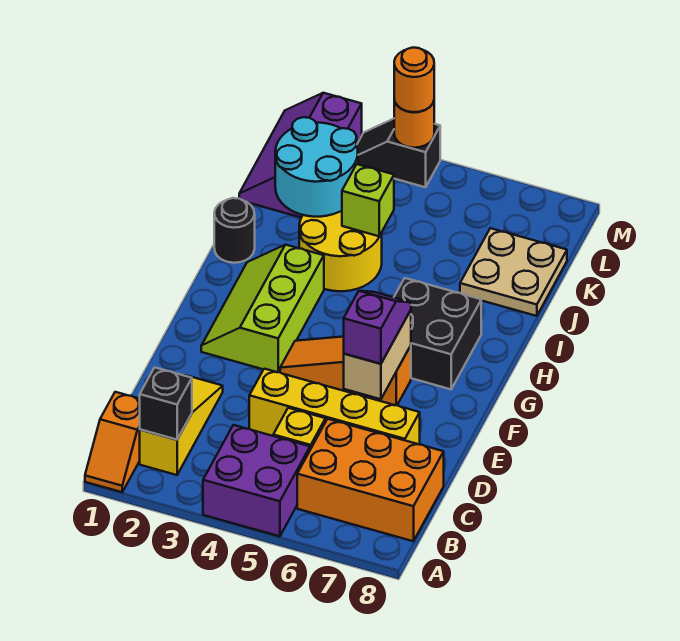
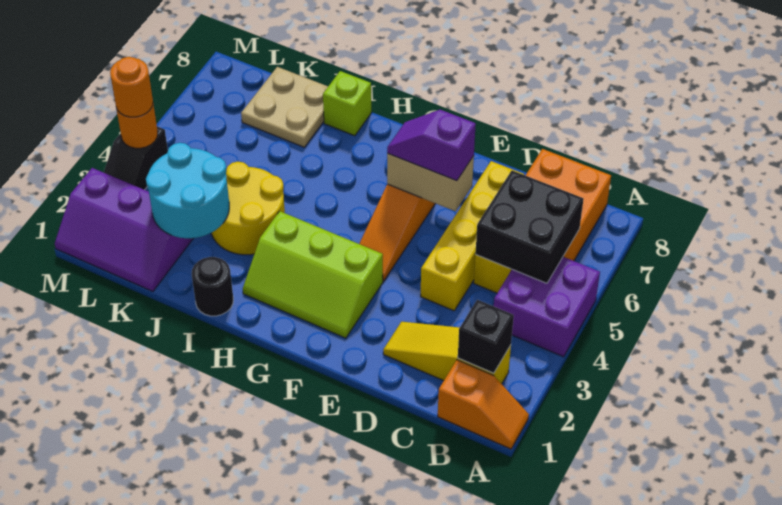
black brick G6:H7 level 1 -> black brick B5:C6 level 2
lime brick J4 level 2 -> lime brick I8 level 1

